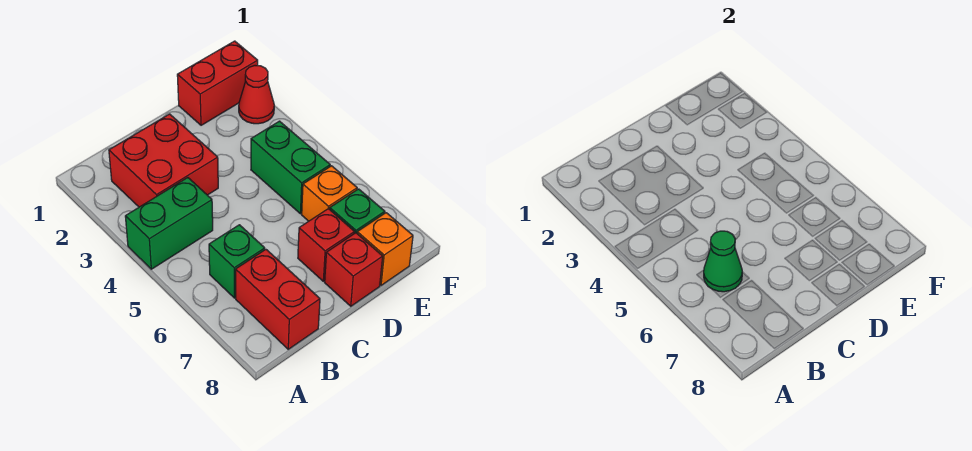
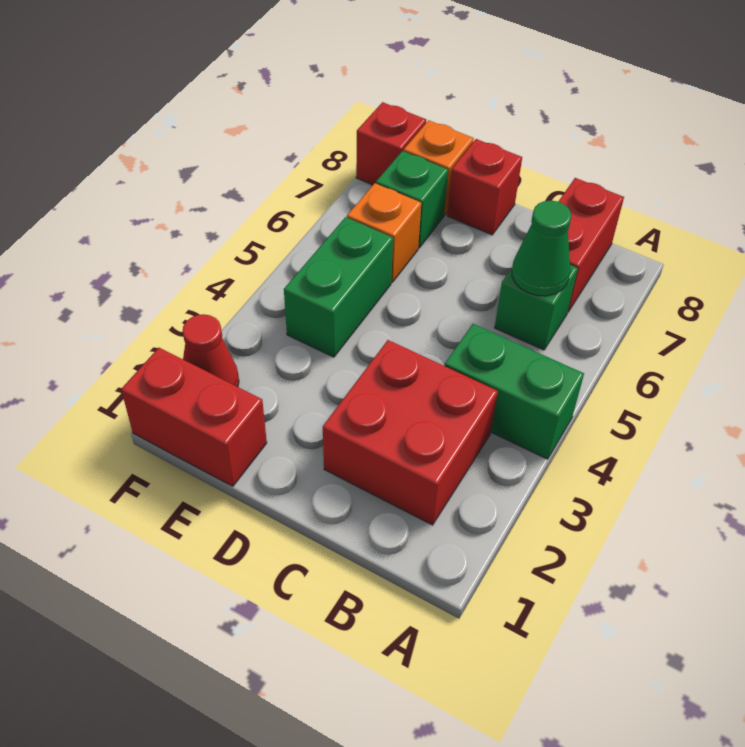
red brick D7 level 1 -> red brick F8 level 1

